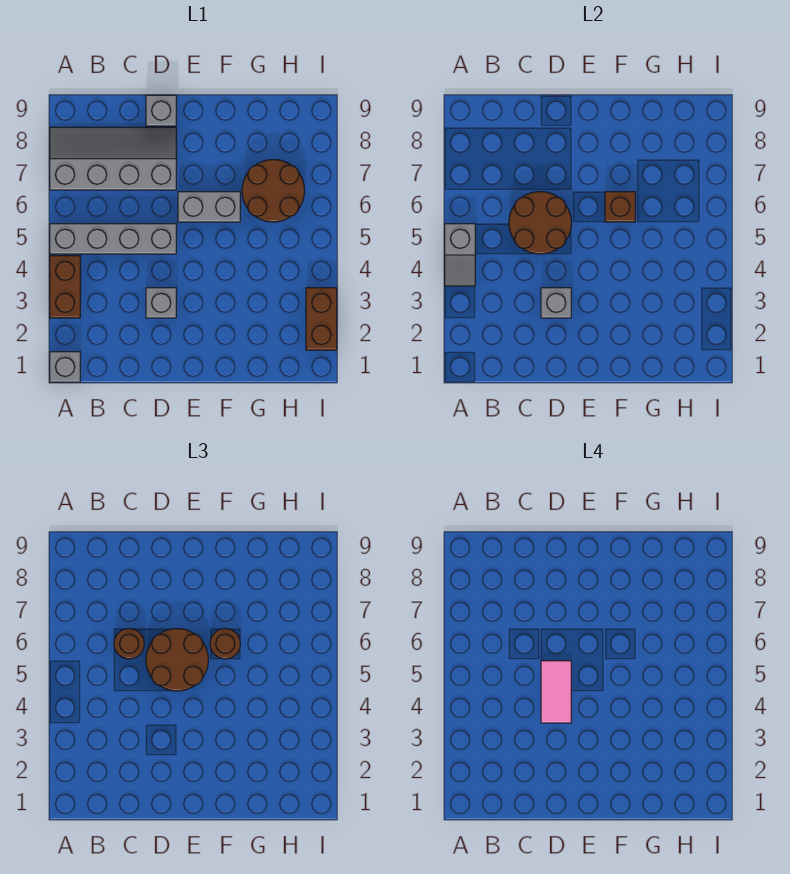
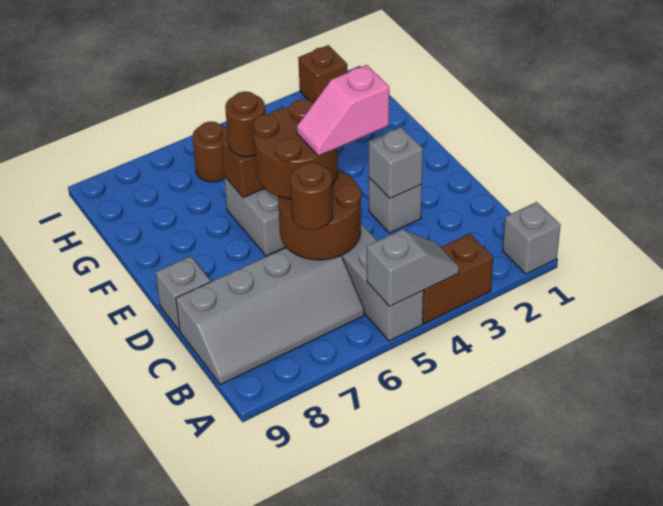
grey slope A7:D8 level 1 top 7 -> grey slope B6:C9 level 1 top C
pink tile D4:D5 level 4 -> pink slope D4:D5 level 4 top 4
brown round brick G6:H7 level 1 -> brown round brick H6 level 1
brown brick I2:I3 level 1 -> brown brick I2 level 1

